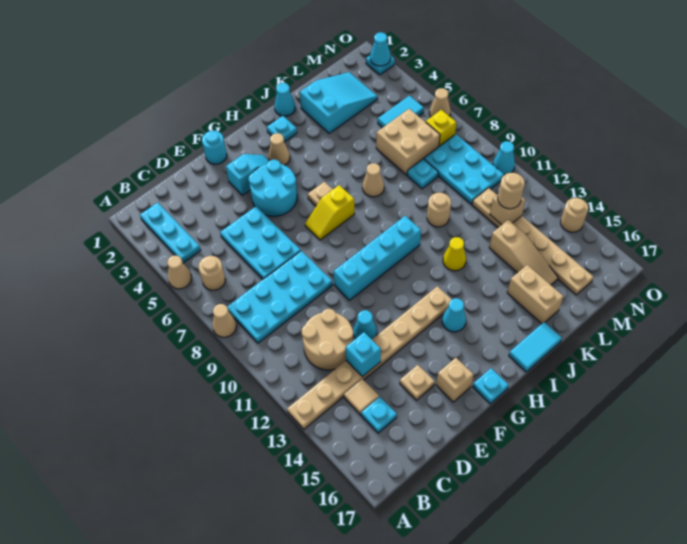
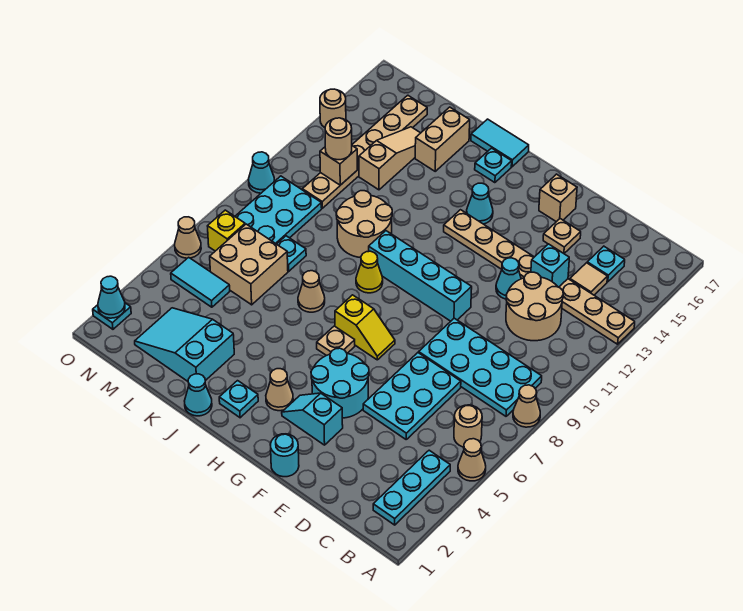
cyan plate G17 level 1 -> cyan plate I16 level 1
yellow cone J12 level 1 -> yellow cone I9 level 1
tan round brick K10 level 1 -> tan round brick J10:K11 level 1

